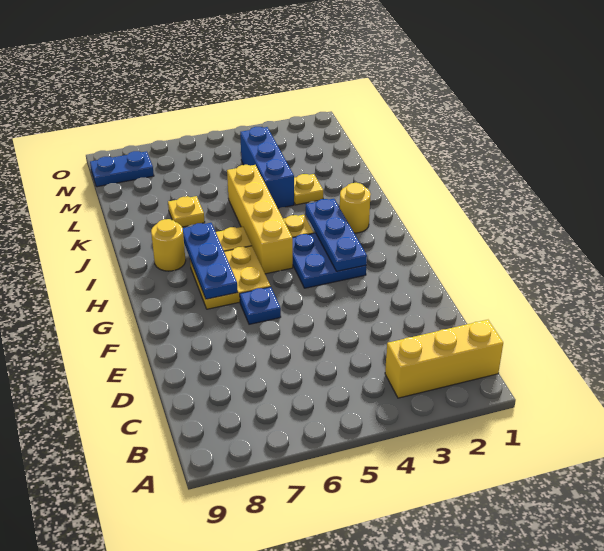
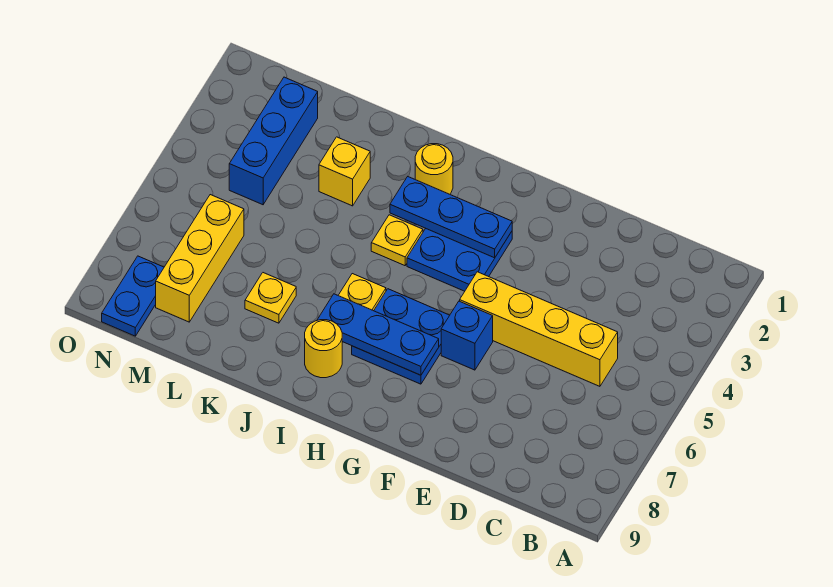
yellow brick B1:B3 level 1 -> yellow brick M6:M8 level 1
blue plate F6 level 1 -> blue brick F6 level 1
yellow plate G6:H7 level 1 -> blue plate G6:H7 level 1
yellow brick H5:K5 level 1 -> yellow brick C5:F5 level 1
yellow plate K3 level 1 -> yellow brick K3 level 1
blue brick K4:M4 level 1 -> blue brick M2:M4 level 1

